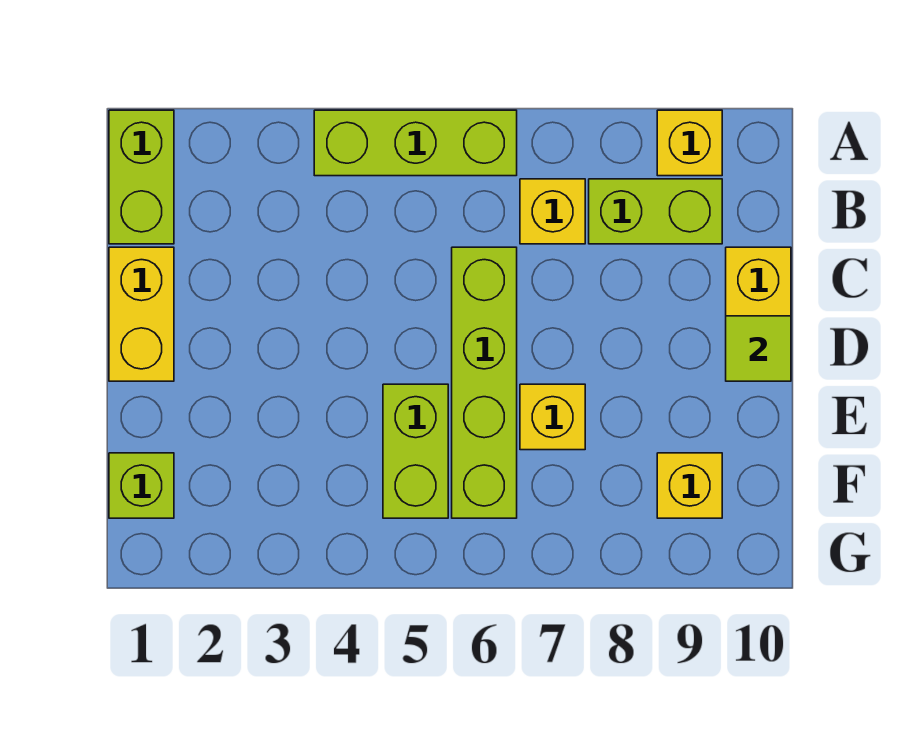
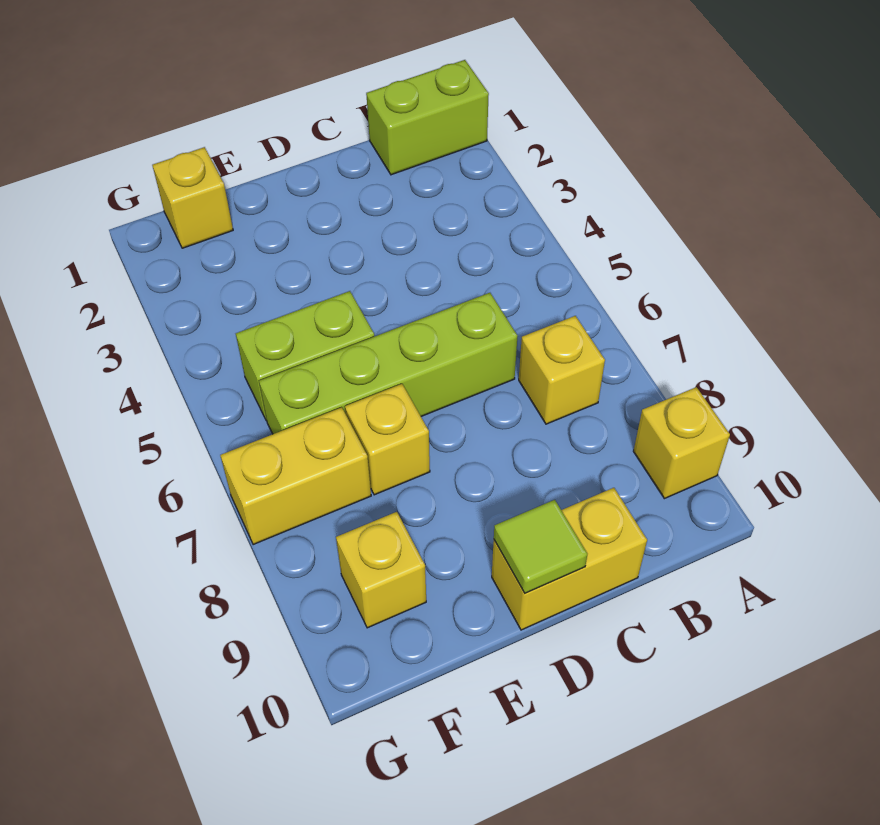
lime brick A4:A6 level 1 -> none
lime brick B8:B9 level 1 -> none
yellow brick C1:D1 level 1 -> yellow brick F7:G7 level 1
lime brick F1 level 1 -> yellow brick F1 level 1

